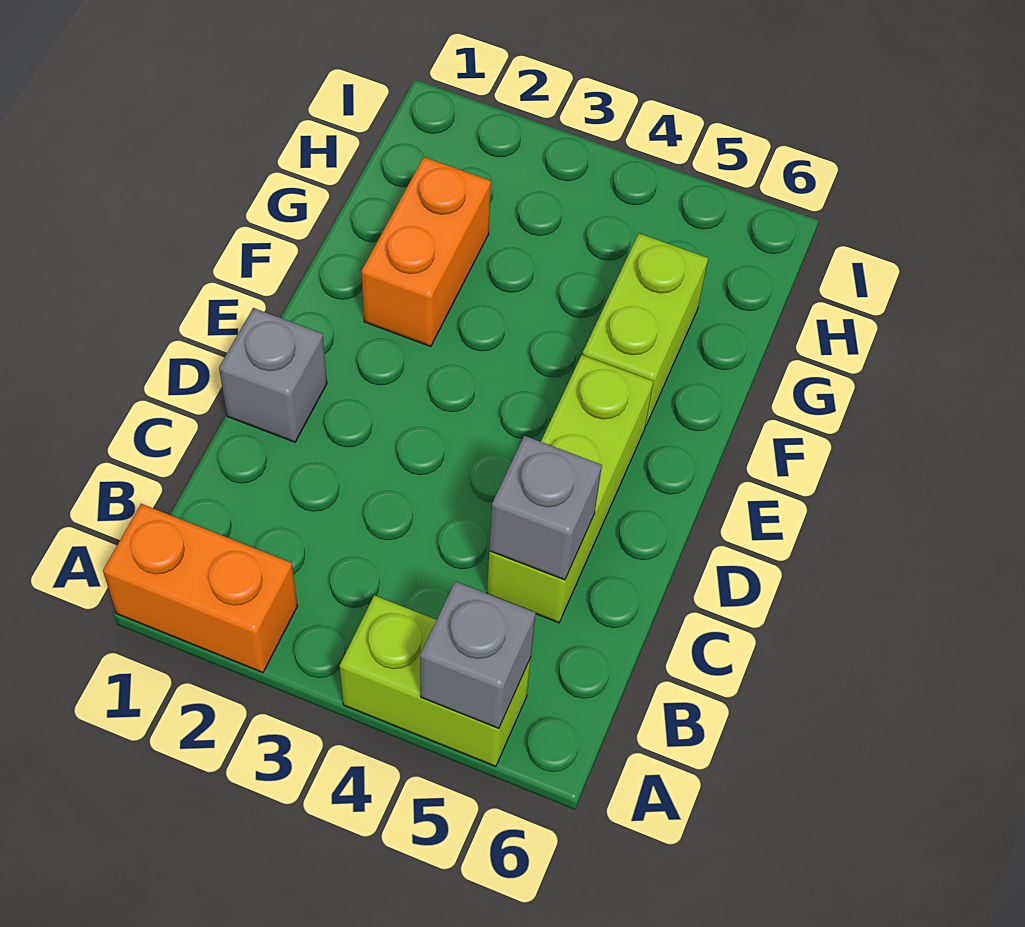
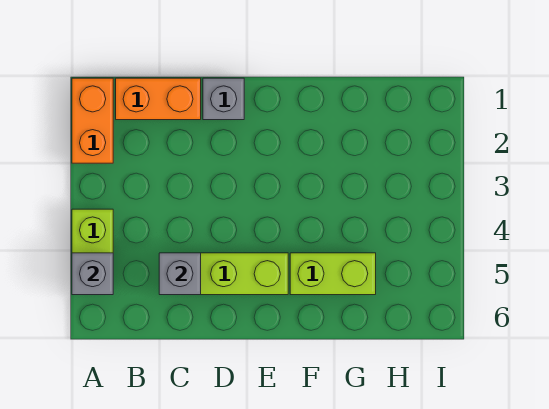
orange brick F2:G2 level 1 -> orange brick B1:C1 level 1

